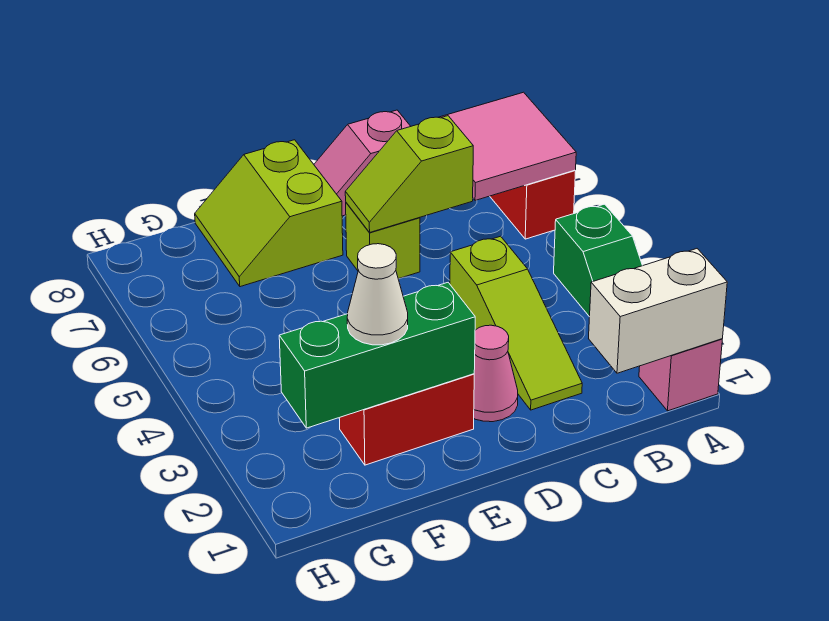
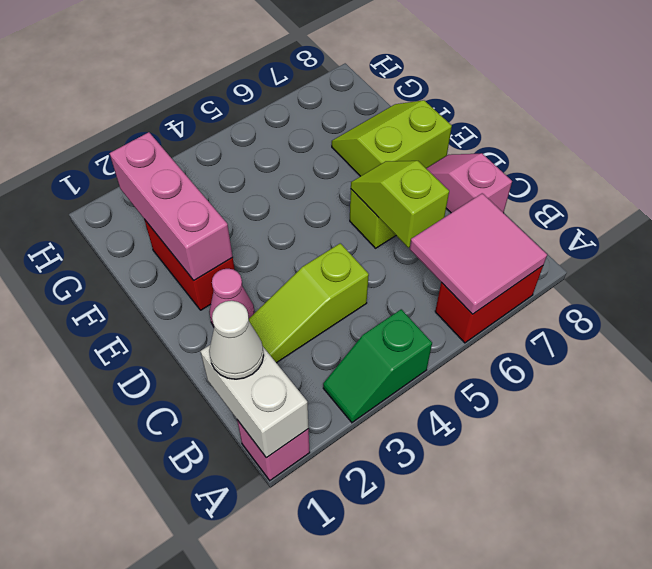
green brick E2:G2 level 2 -> pink brick E2:G2 level 2
white cone F2 level 3 -> white cone B1 level 3

